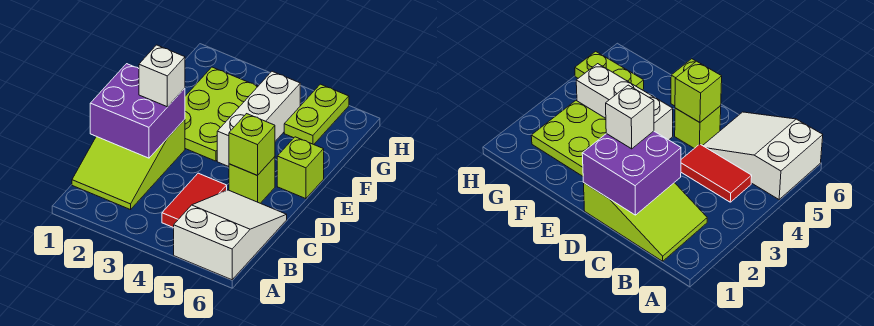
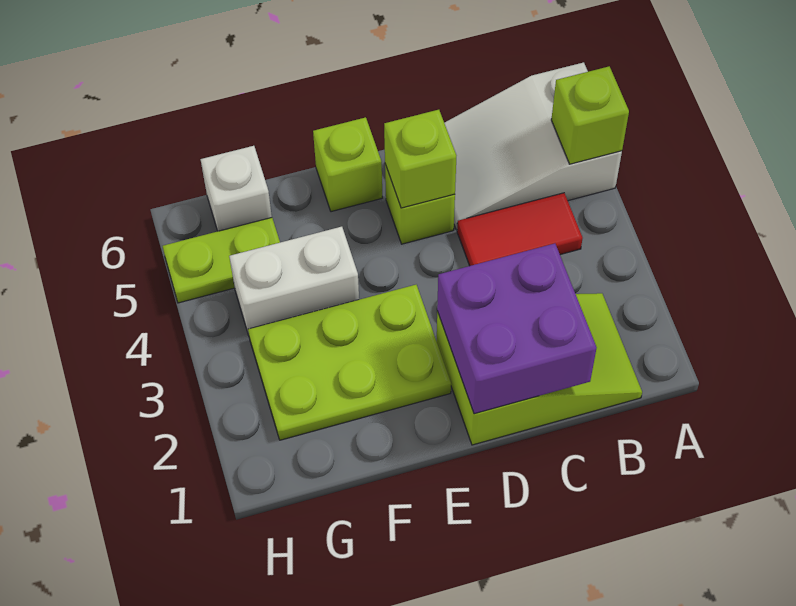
none -> lime brick A5 level 2
white brick D2 level 3 -> white brick G6 level 1
white brick E4:G4 level 1 -> white brick F4:G4 level 1

